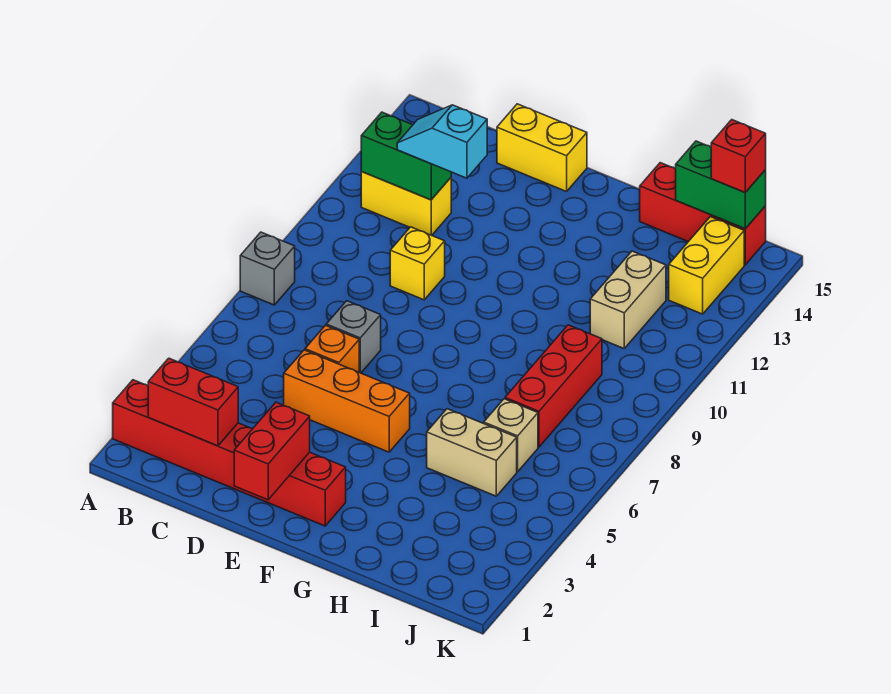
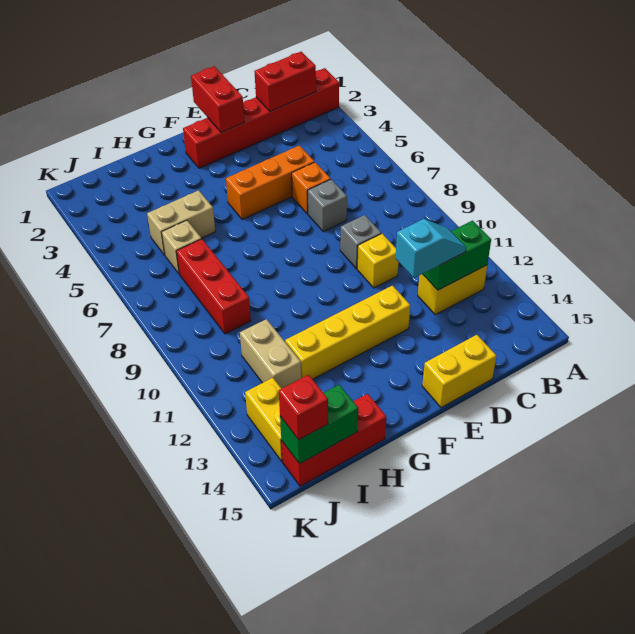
grey brick A8 level 1 -> grey brick D9 level 1
none -> yellow brick E12:H12 level 1

